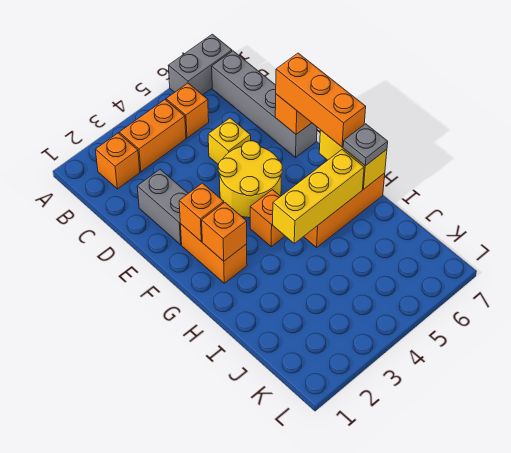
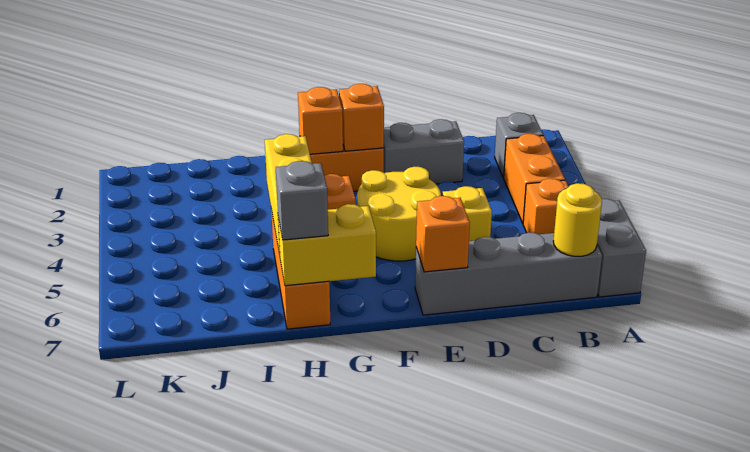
orange brick B2 level 1 -> grey brick B2 level 1
none -> yellow round brick B7 level 2
orange brick E7:G7 level 3 -> none
grey plate H7 level 3 -> grey brick H7 level 3

